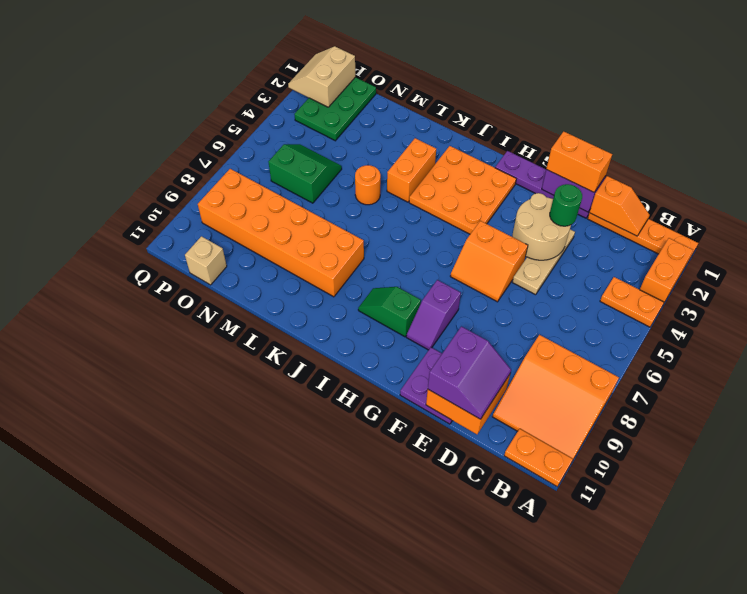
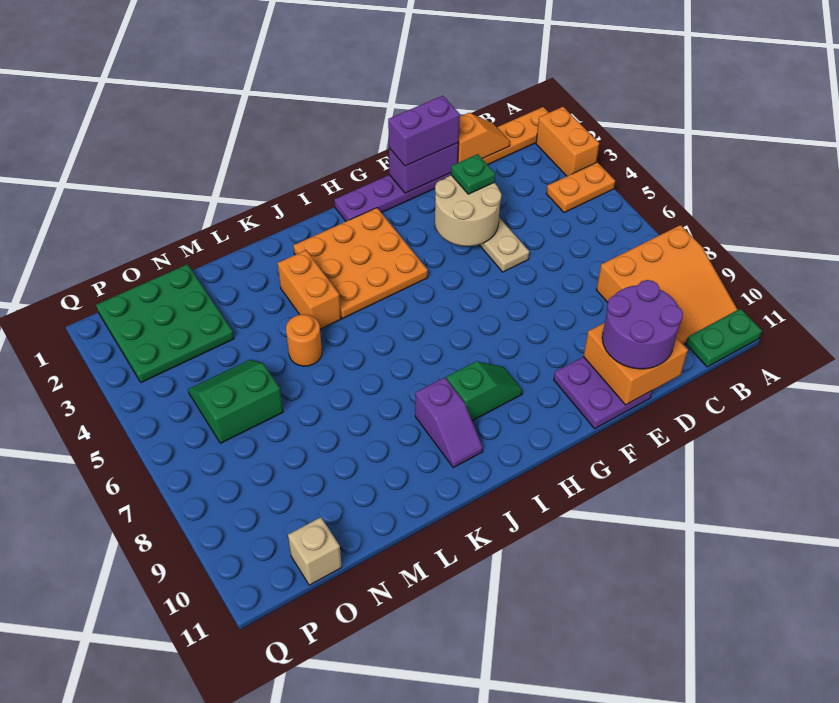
orange plate A11:B11 level 1 -> green plate A11:B11 level 1
purple slope D10:E11 level 3 top E -> purple round brick D10:E11 level 3
orange brick E1:F1 level 3 -> purple brick E1:F1 level 3
green round brick E3 level 3 -> green plate E3 level 3
orange slope F5:G6 level 1 top 5 -> none
purple slope G8:G9 level 1 top 8 -> purple slope J9:J10 level 1 top 9
green slope H9:I9 level 1 top H -> green slope H9:I9 level 1 top I
orange brick K8:P9 level 1 -> none
green plate O1:P3 level 1 -> green plate N1:P3 level 1
tan slope P1:Q2 level 2 top P -> none

